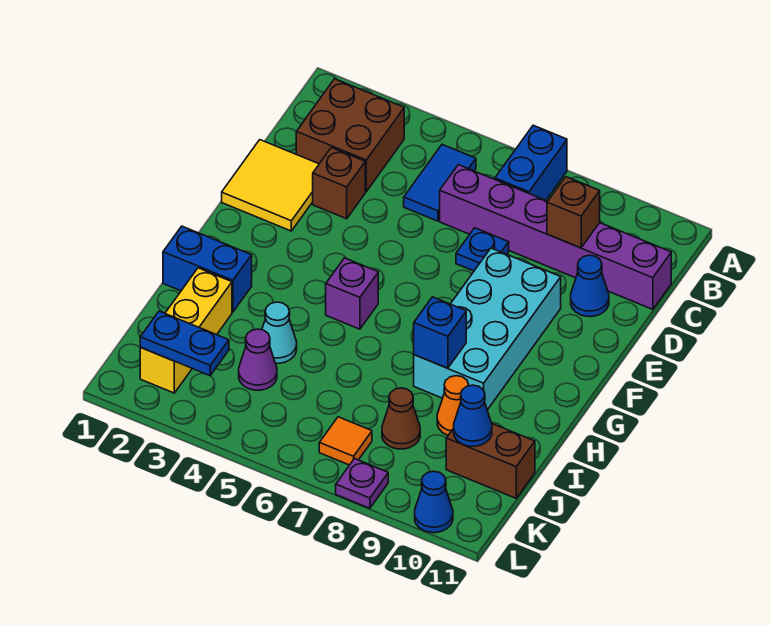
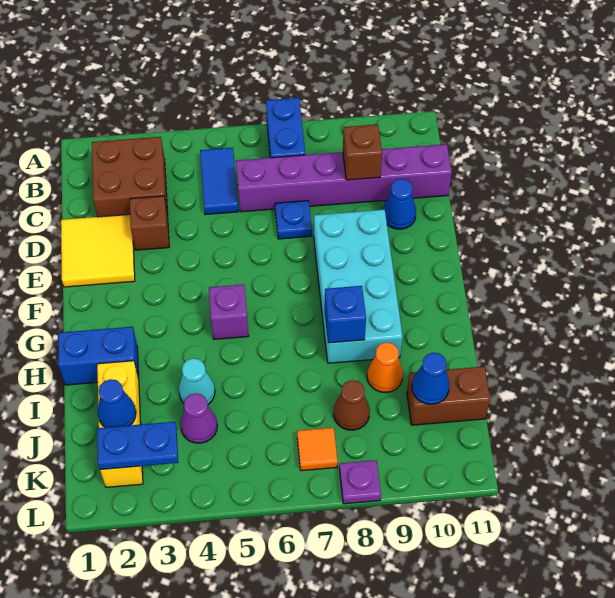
blue cone L10 level 1 -> blue cone J2 level 2

